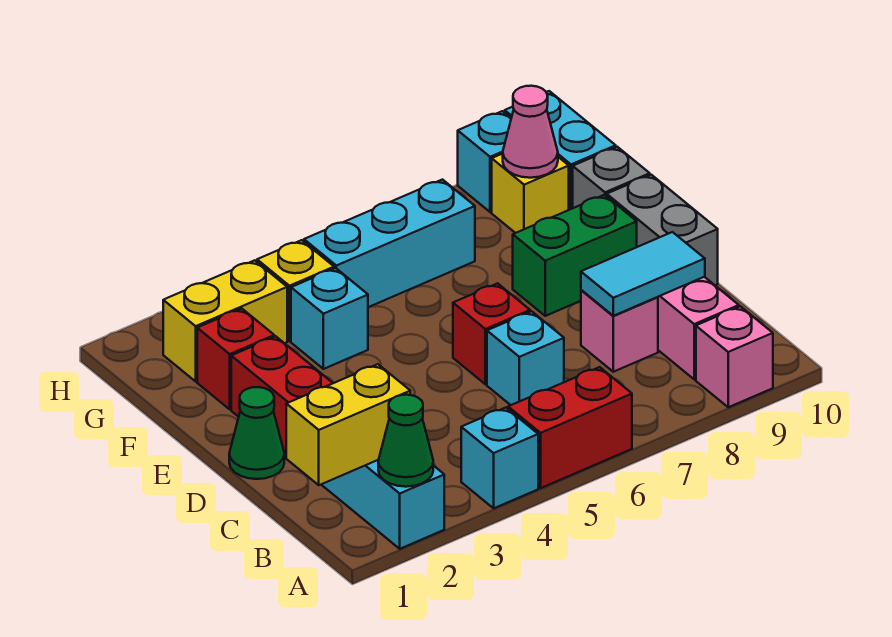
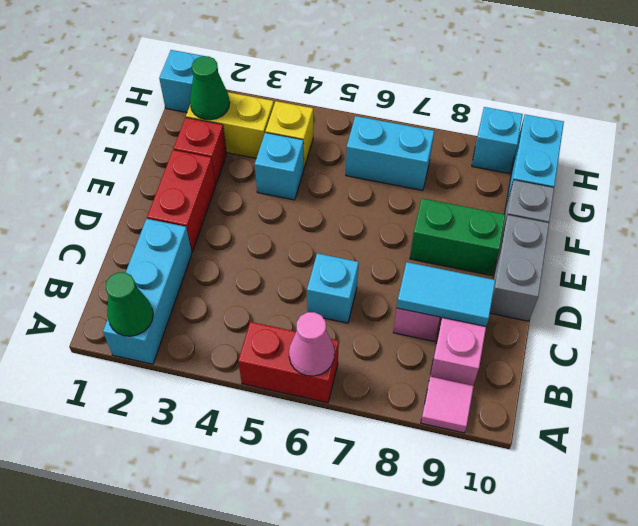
cyan brick A4 level 1 -> cyan brick H1 level 1
pink brick A9 level 1 -> pink tile A9 level 1
yellow brick B1:B2 level 2 -> none
green cone D1 level 1 -> green cone G2 level 2
red brick D6 level 1 -> none
cyan brick G5:G7 level 1 -> cyan brick G6:G7 level 1
yellow brick G9 level 1 -> none
pink cone G9 level 2 -> pink cone A6 level 2

